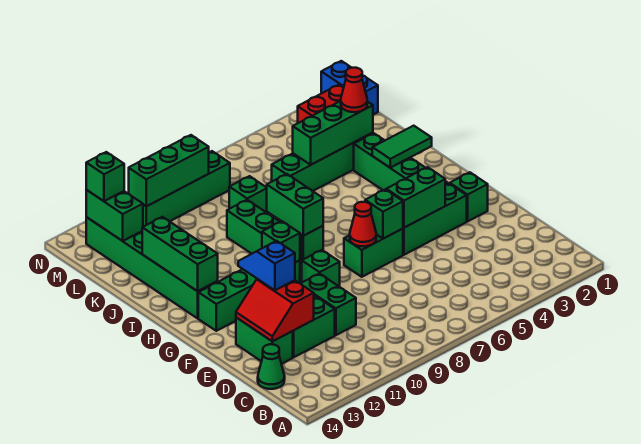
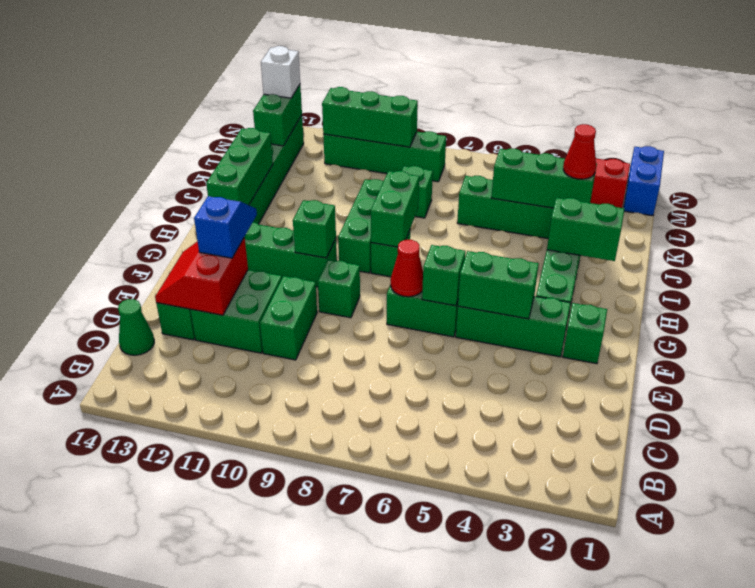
green tile I2:I3 level 2 -> green brick I2:I3 level 2
green brick M13 level 3 -> white brick M13 level 3

